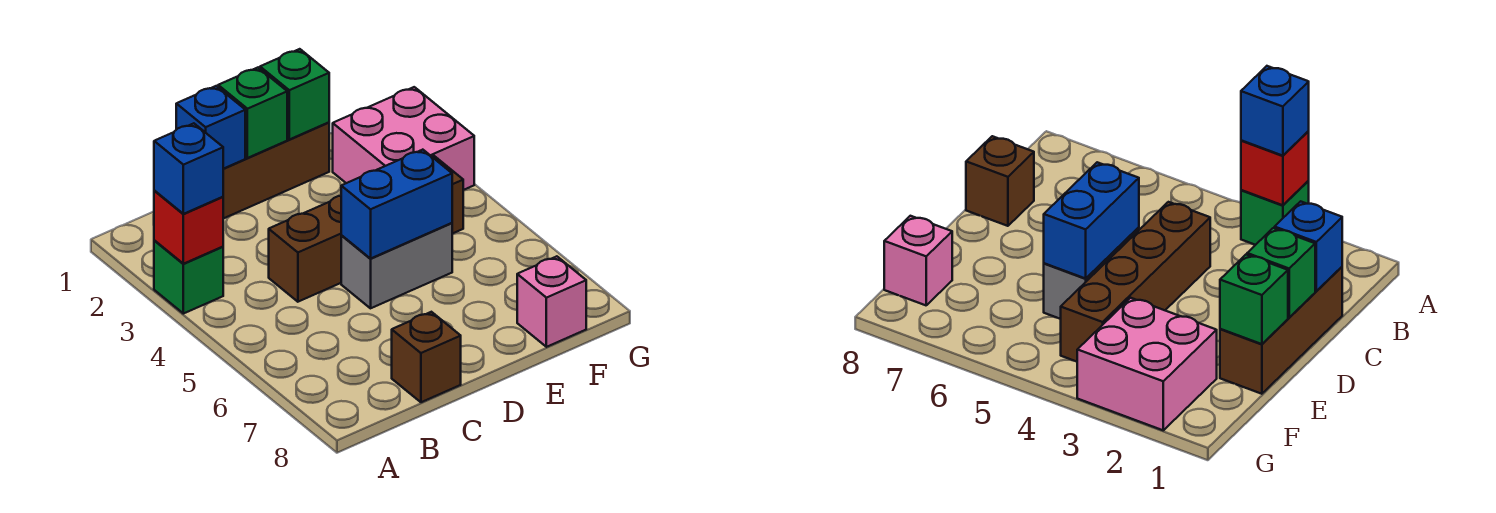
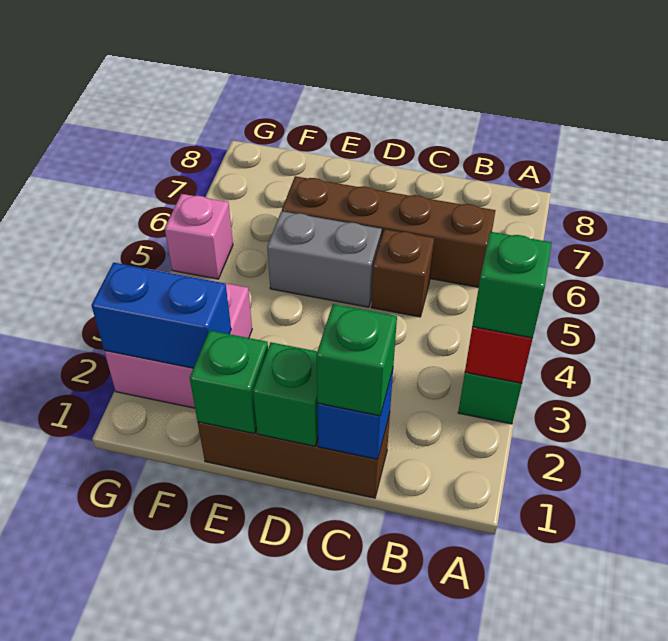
blue brick A3 level 3 -> green brick A3 level 3
none -> green brick C1 level 3
brown brick C4:F4 level 1 -> brown brick B6:E6 level 1
brown brick C8 level 1 -> brown brick C5 level 1
blue brick D5:E5 level 2 -> blue brick F2:G2 level 2
pink brick F8 level 1 -> pink brick G5 level 1

